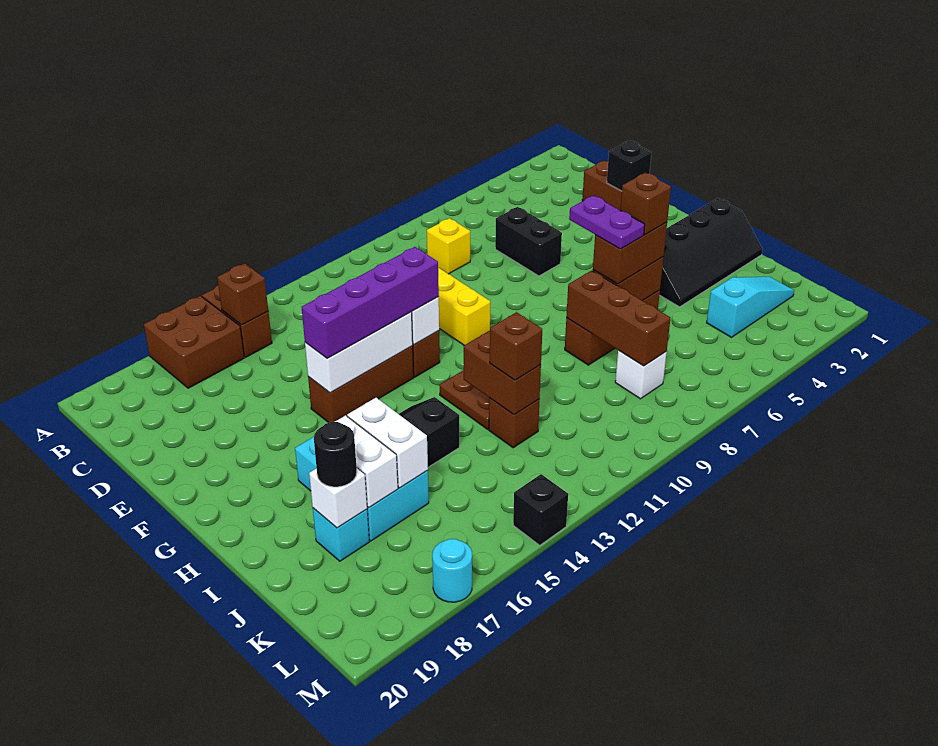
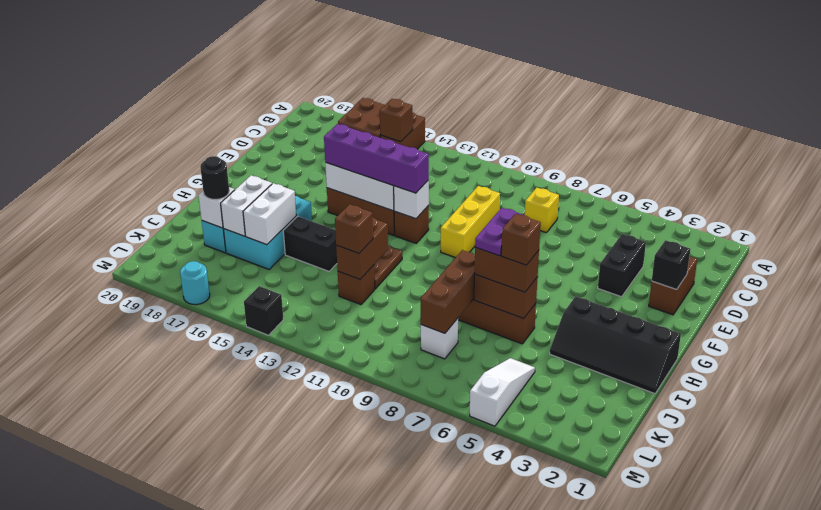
black brick D6:E6 level 1 -> black brick D4:E4 level 1
cyan slope K2:K4 level 1 top 4 -> none
none -> white slope K5:M5 level 1 top M

